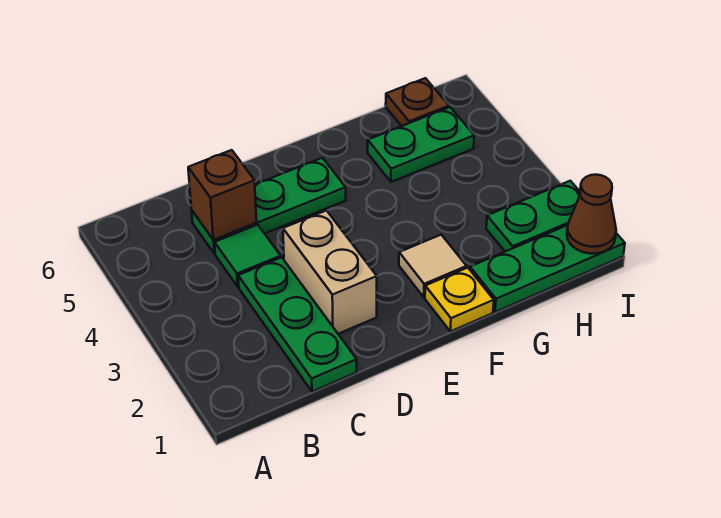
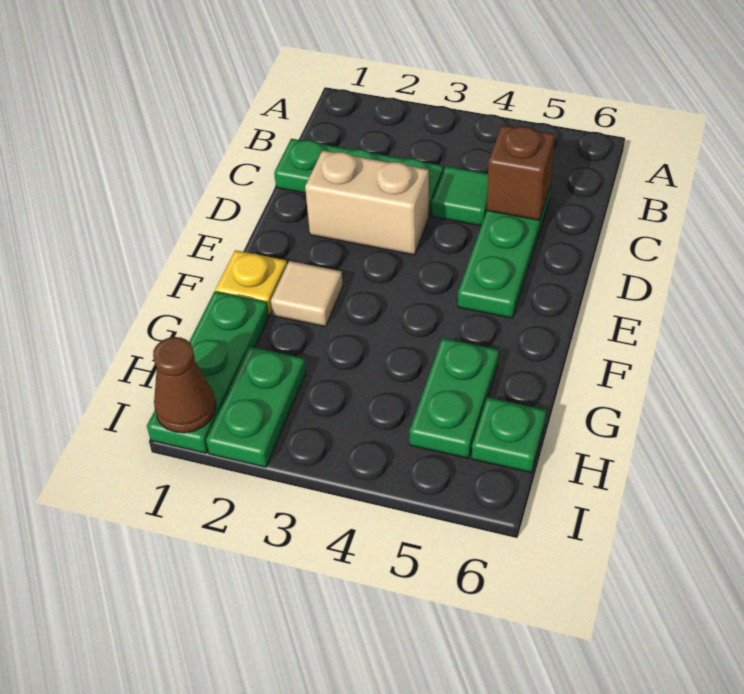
brown plate H6 level 1 -> green plate H6 level 1

